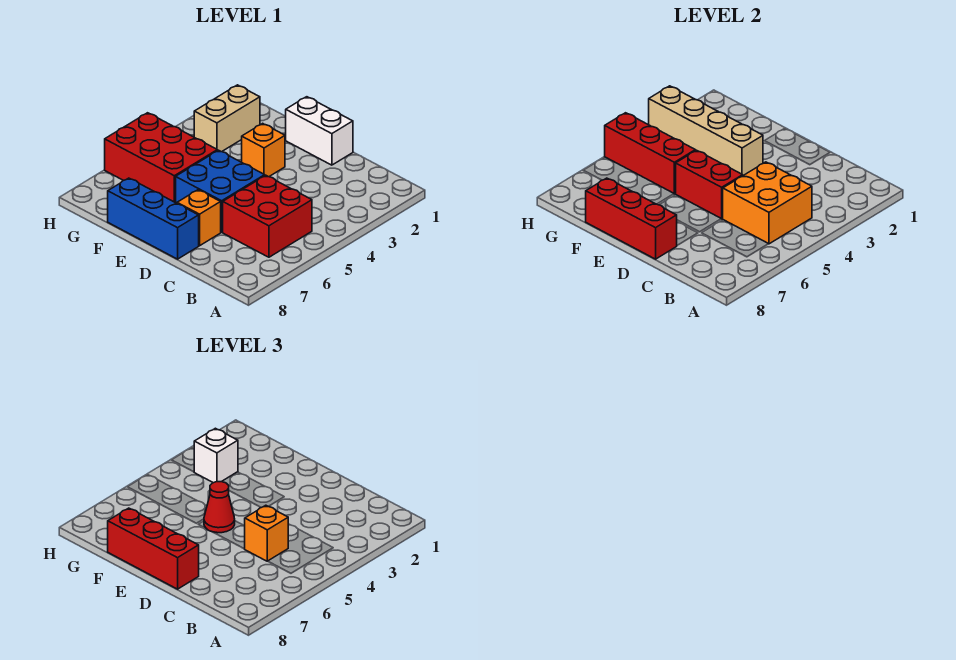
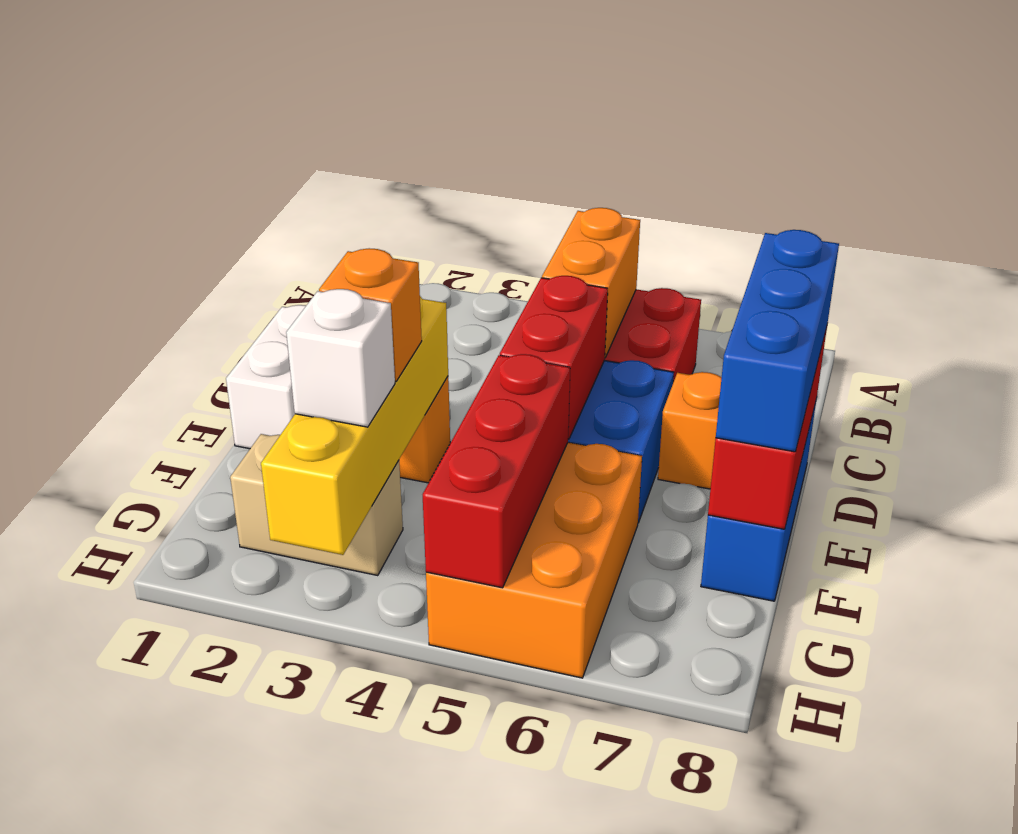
orange brick B4:C5 level 2 -> orange brick B5:C5 level 2
orange brick C5 level 3 -> orange brick F3 level 3
red brick D8:F8 level 3 -> blue brick D8:F8 level 3
tan brick E3:H3 level 2 -> yellow brick E3:H3 level 2
red cone E5 level 3 -> none
red brick F5:H6 level 1 -> orange brick F5:H6 level 1

